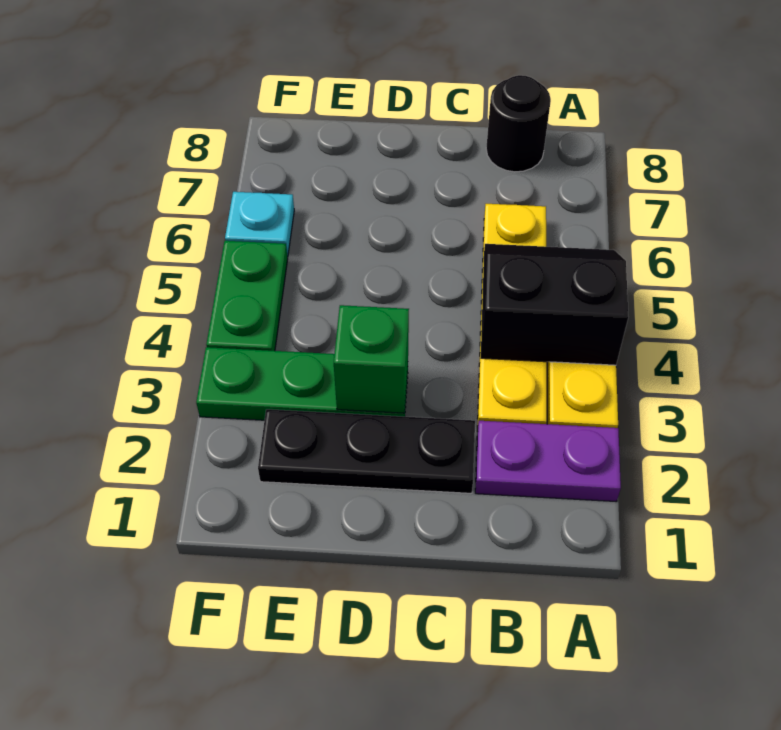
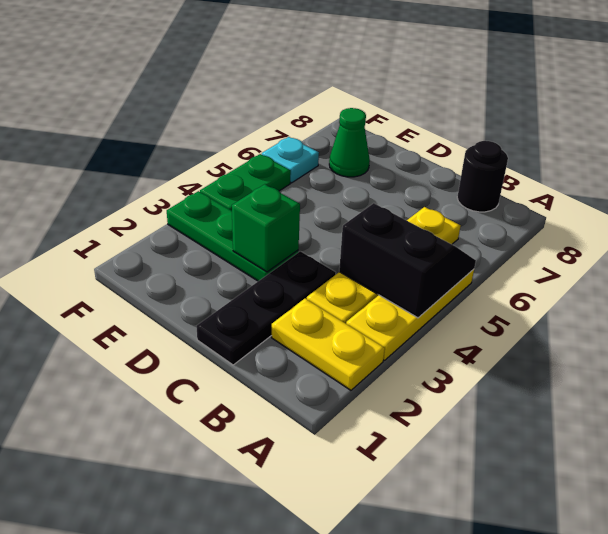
purple plate A2:B2 level 1 -> yellow plate A2:B2 level 1
black plate C2:E2 level 1 -> black plate C1:C3 level 1
none -> green cone E7 level 1

